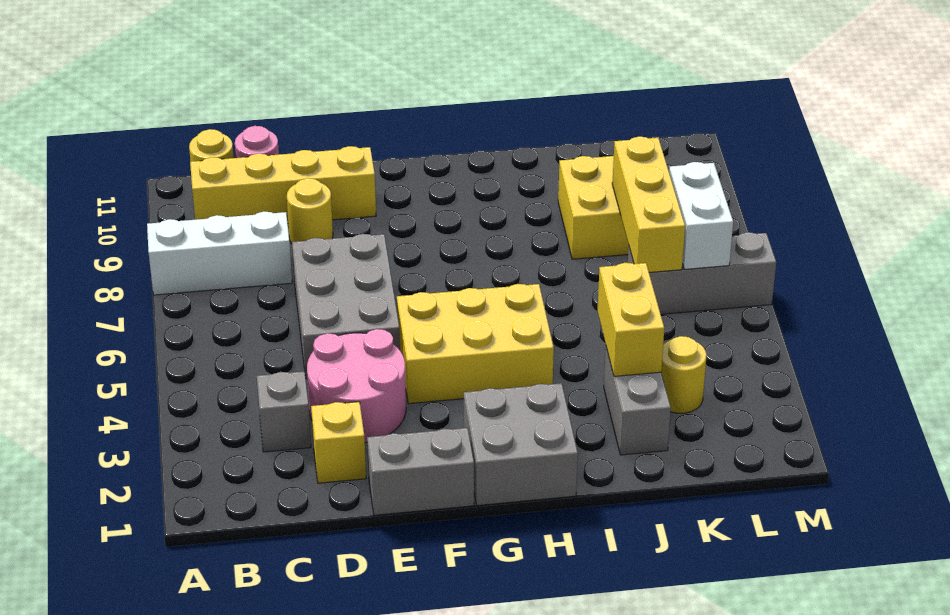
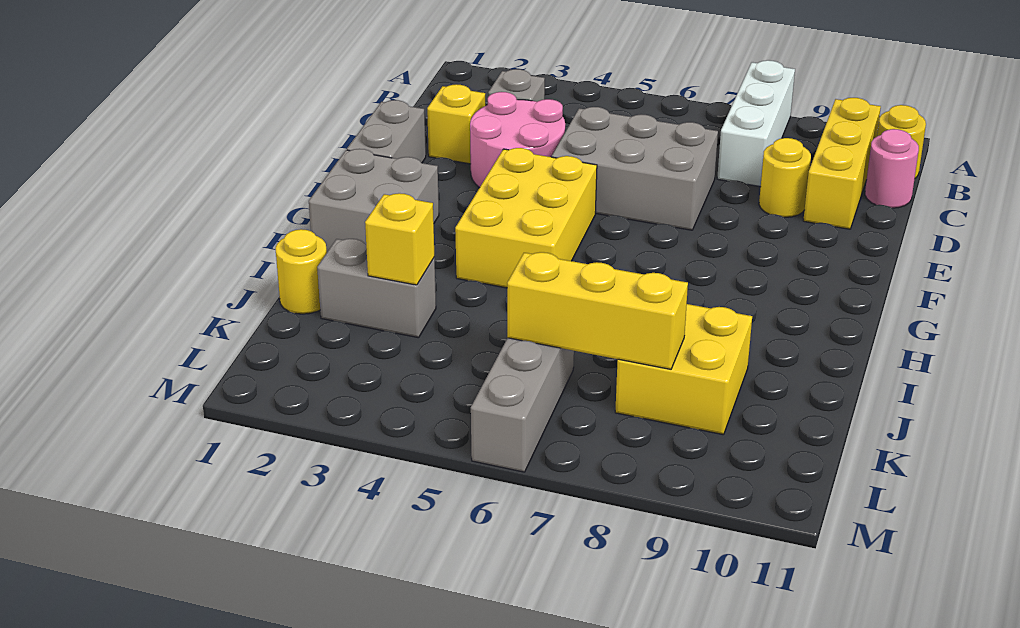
yellow brick B10:E10 level 1 -> yellow brick B10:D10 level 1
yellow brick J3:J4 level 2 -> yellow brick J3 level 2
yellow round brick K3 level 1 -> yellow round brick J1 level 1
white brick L6:L7 level 2 -> none

